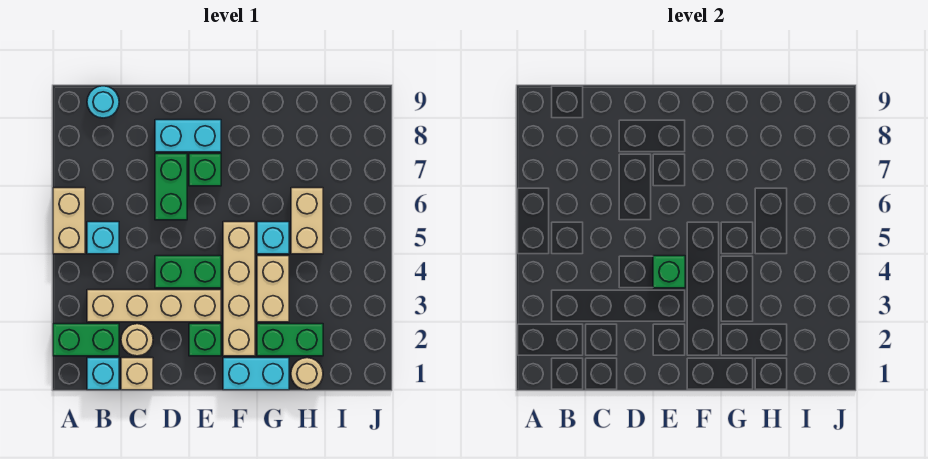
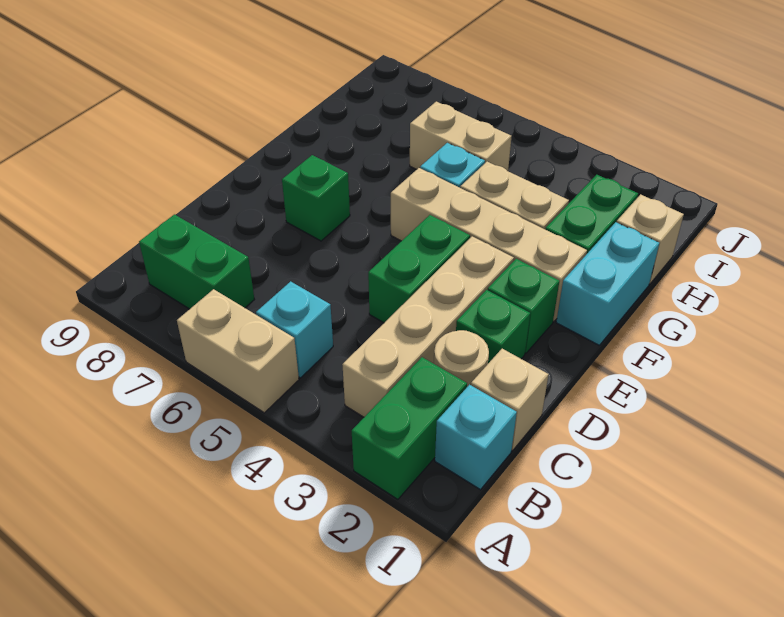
cyan round brick B9 level 1 -> none
green brick D6:D7 level 1 -> green brick B7:B8 level 1
cyan brick D8:E8 level 1 -> none
green brick E4 level 2 -> green brick D2 level 1
tan round brick H1 level 1 -> tan brick H1 level 1

